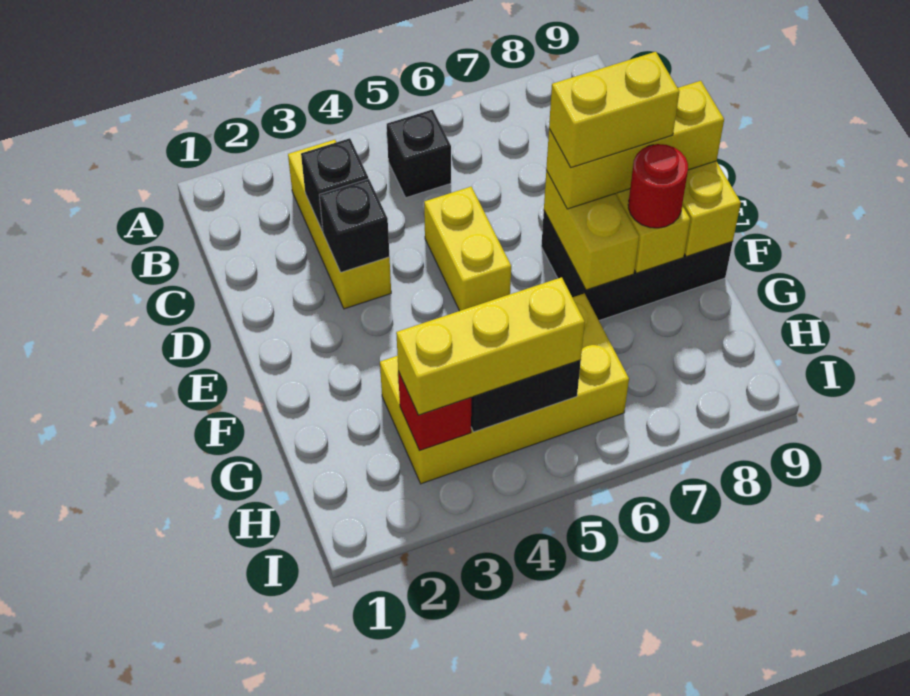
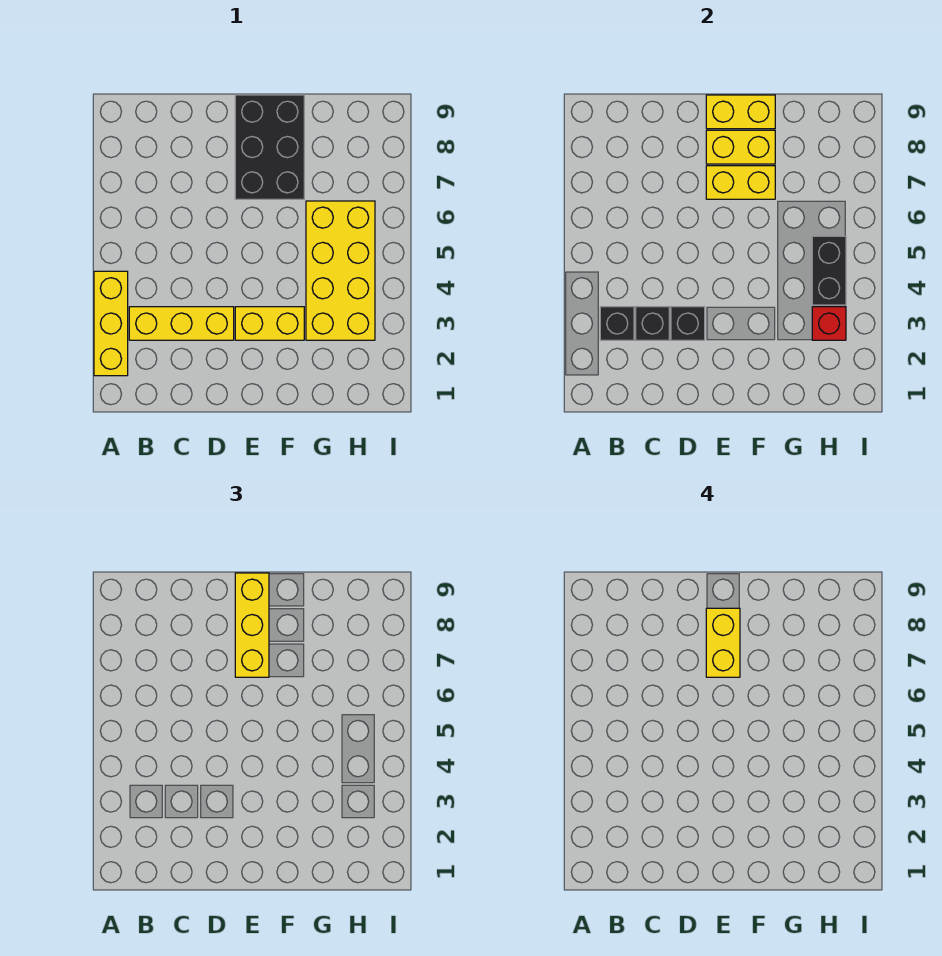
black brick B5 level 1 -> black brick B3 level 2
yellow brick D5:E5 level 1 -> yellow brick E3:F3 level 1
red round brick F8 level 3 -> none
yellow brick H3:H5 level 3 -> yellow brick A2:A4 level 1

